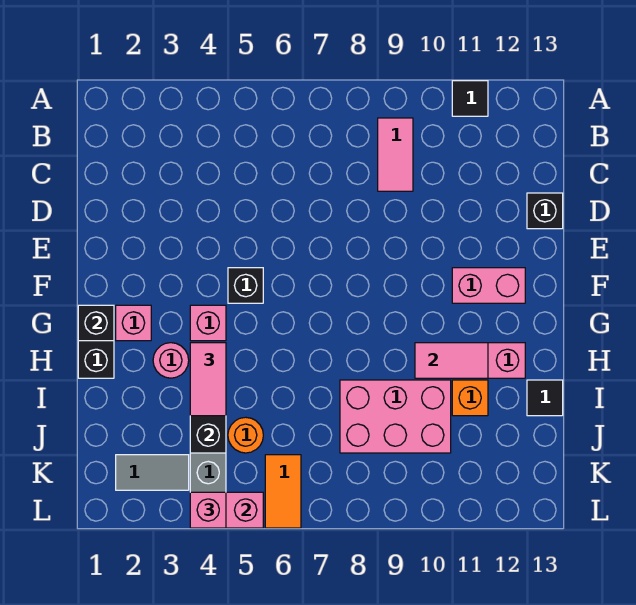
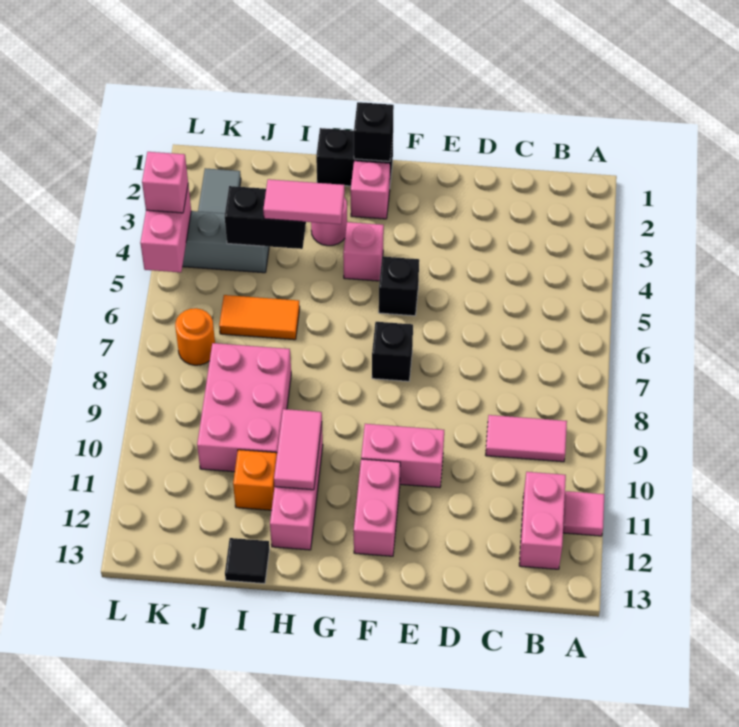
black tile A11 level 1 -> pink tile A11 level 1
none -> pink brick B11:B12 level 1
black brick D13 level 1 -> black brick F7 level 1
none -> pink brick E10:F10 level 1
orange round brick J5 level 1 -> orange round brick K7 level 1
orange tile K6:L6 level 1 -> orange tile I6:J6 level 1

